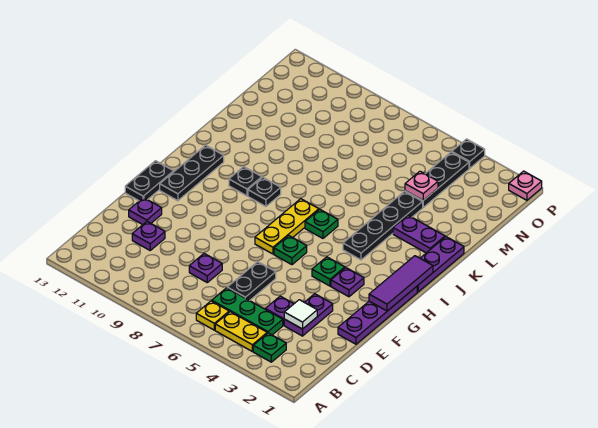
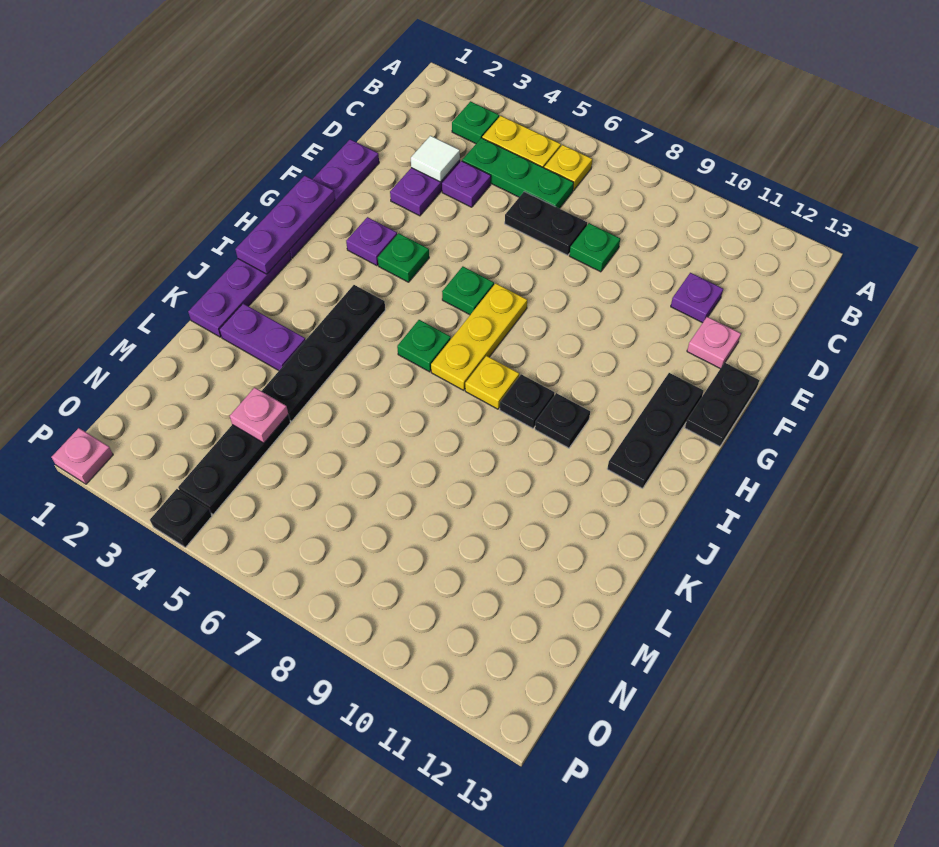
black plate D6:E6 level 1 -> black plate D6:D7 level 1
purple plate D8 level 1 -> green plate D8 level 1
purple plate E12 level 1 -> pink plate E12 level 1
purple tile G1:I1 level 2 -> purple plate G1:I1 level 2
none -> yellow plate I8 level 1

